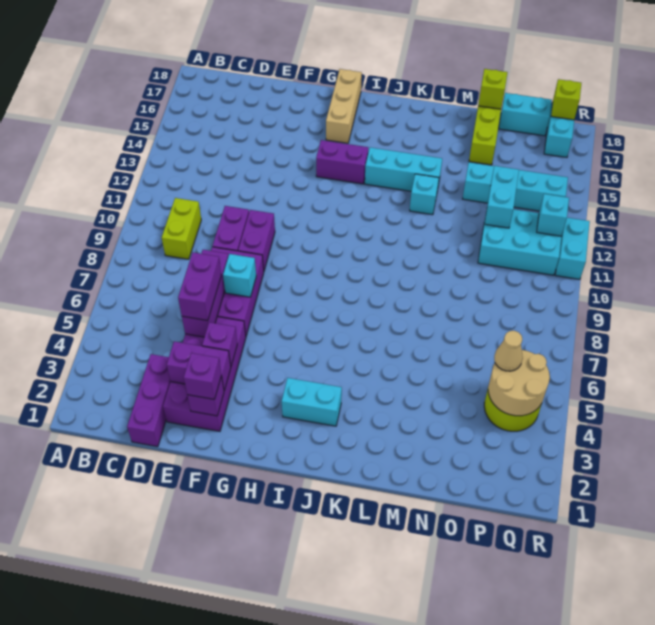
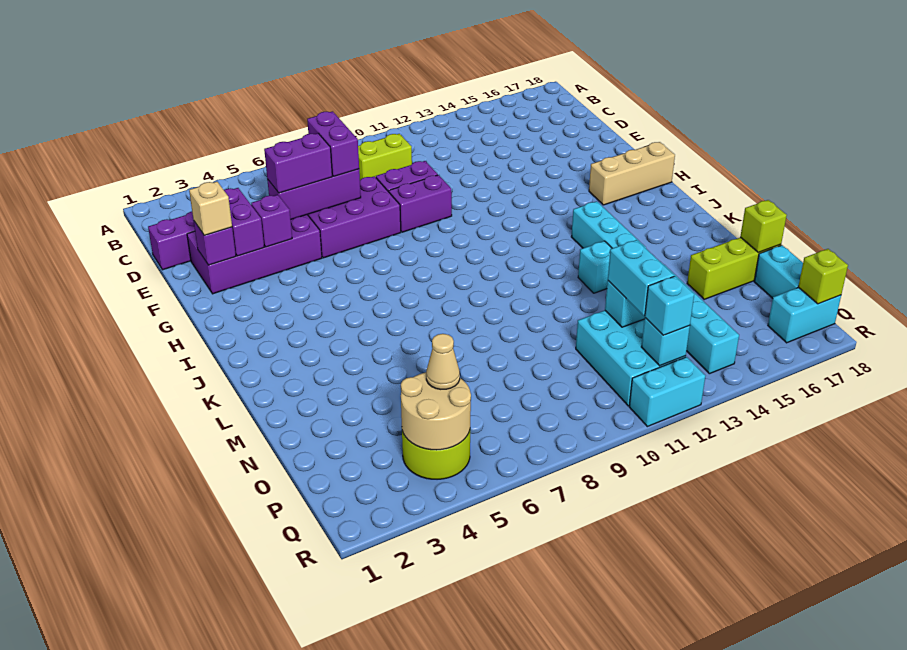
purple brick F2 level 3 -> tan brick F2 level 3
cyan brick F7 level 2 -> cyan brick Q12 level 3
purple brick H14:I14 level 1 -> purple brick D7:E7 level 3
cyan brick I3:J3 level 1 -> cyan brick O12:P12 level 3

